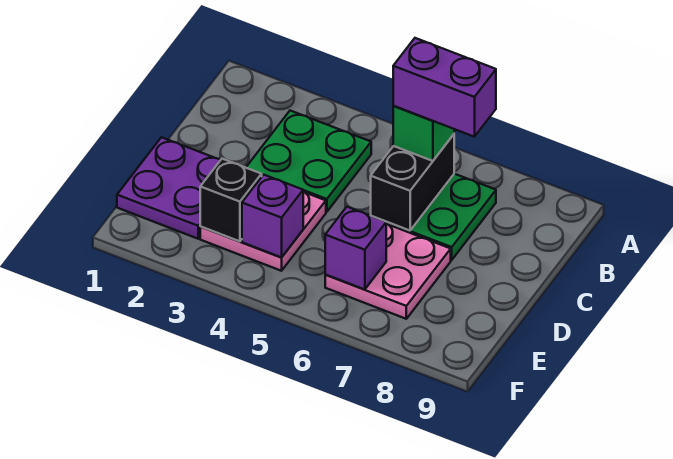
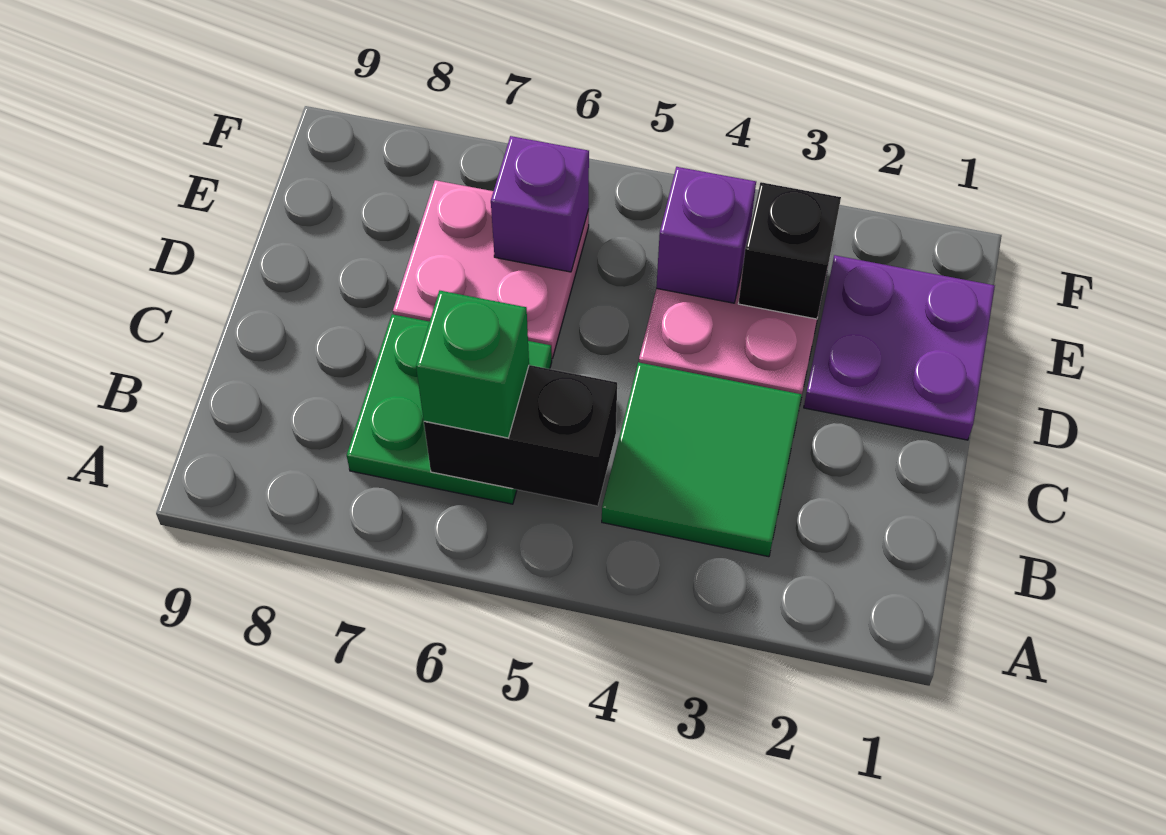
green plate B3:C4 level 1 -> green tile B3:C4 level 1
black brick B6:C6 level 2 -> black brick B5:B6 level 2
purple brick B6:B7 level 4 -> none

